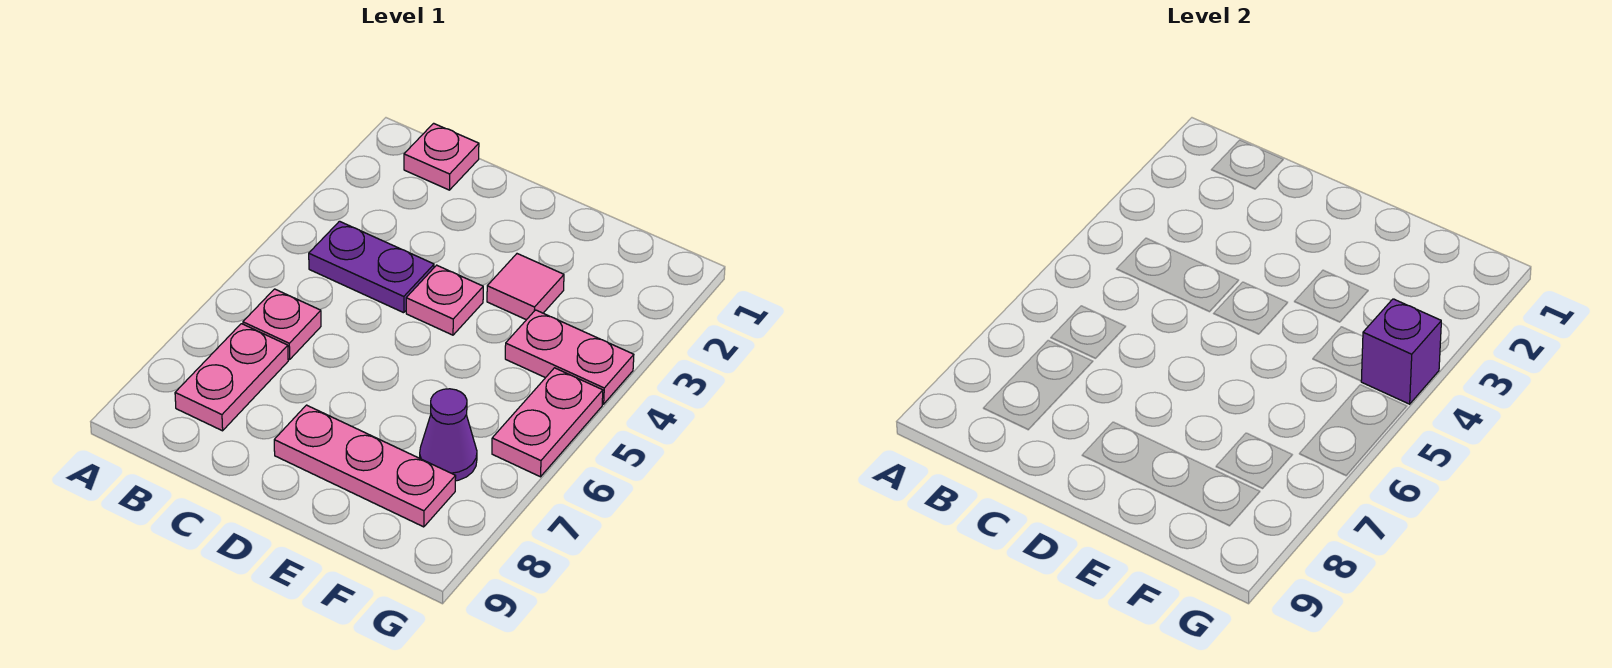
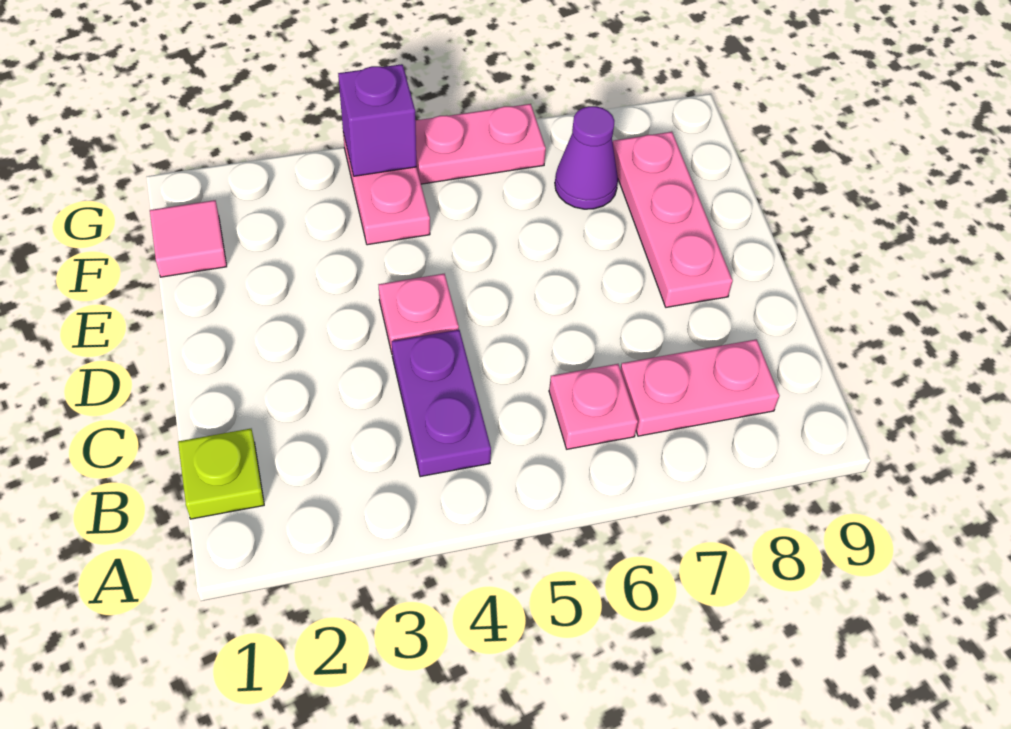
pink plate B1 level 1 -> lime plate B1 level 1
pink tile E3 level 1 -> pink tile F1 level 1

